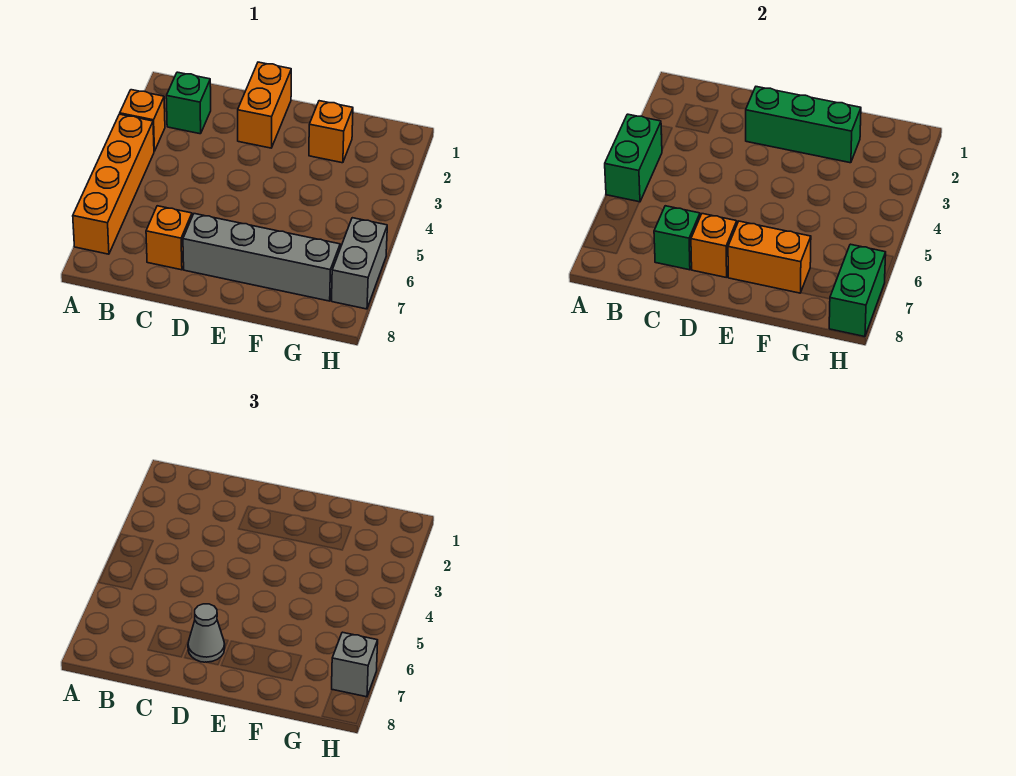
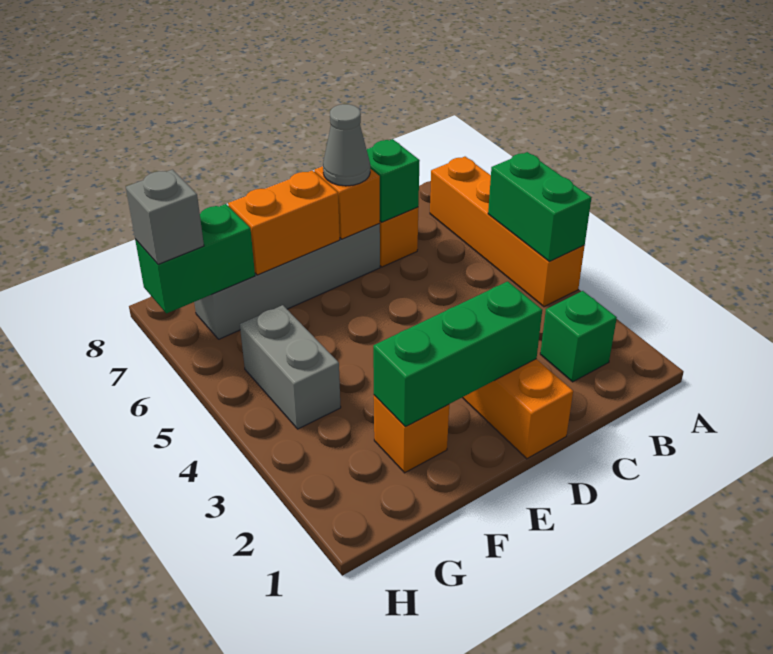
orange brick A3 level 1 -> none
grey brick H6:H7 level 1 -> grey brick G4:G5 level 1
green brick H7:H8 level 2 -> green brick G7:H7 level 2

